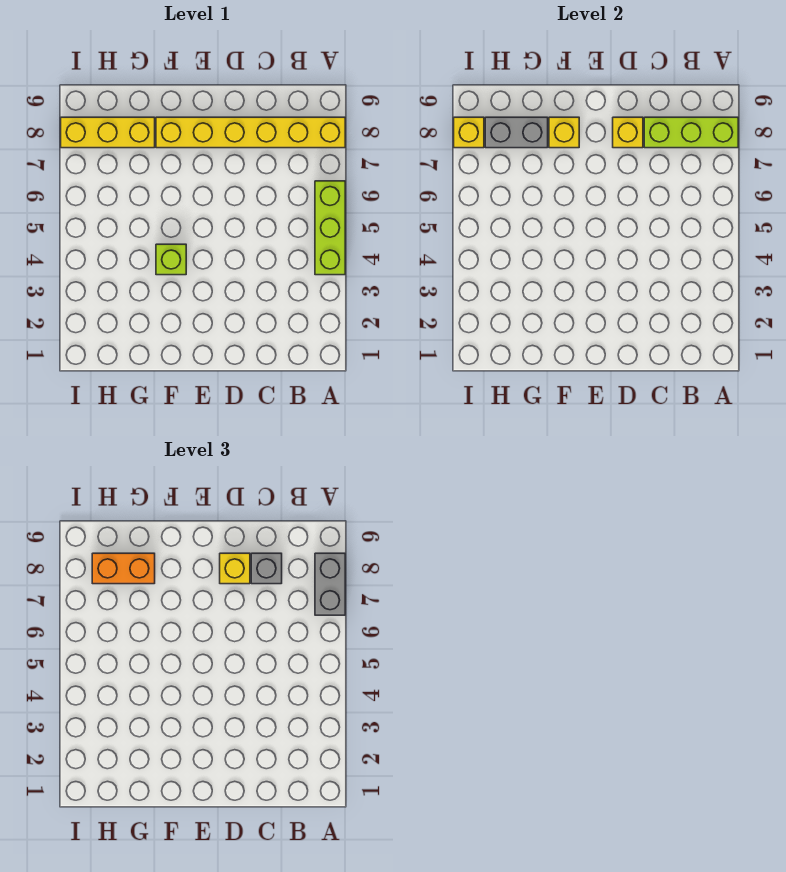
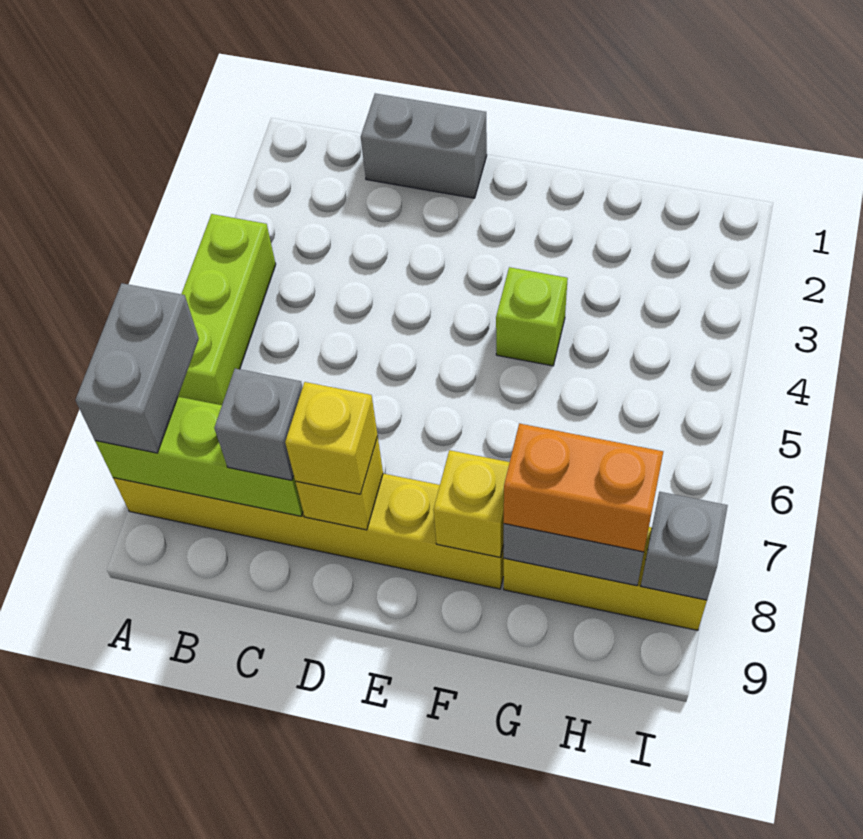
none -> grey brick C1:D1 level 1
yellow brick I8 level 2 -> grey brick I8 level 2

